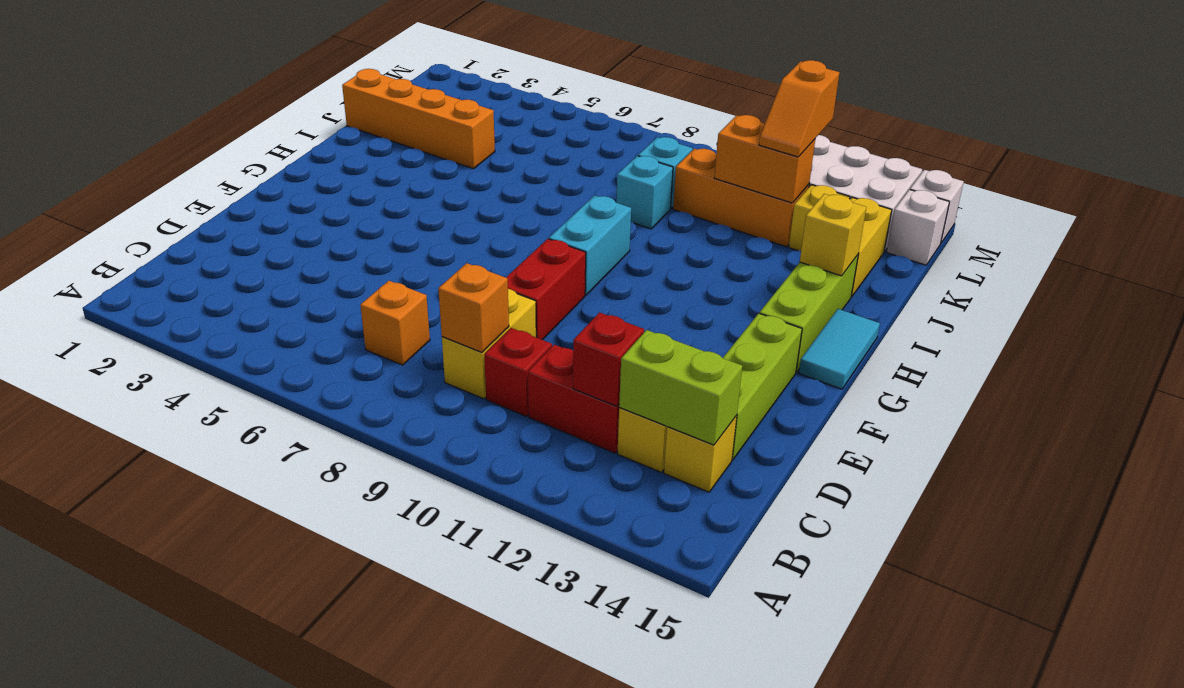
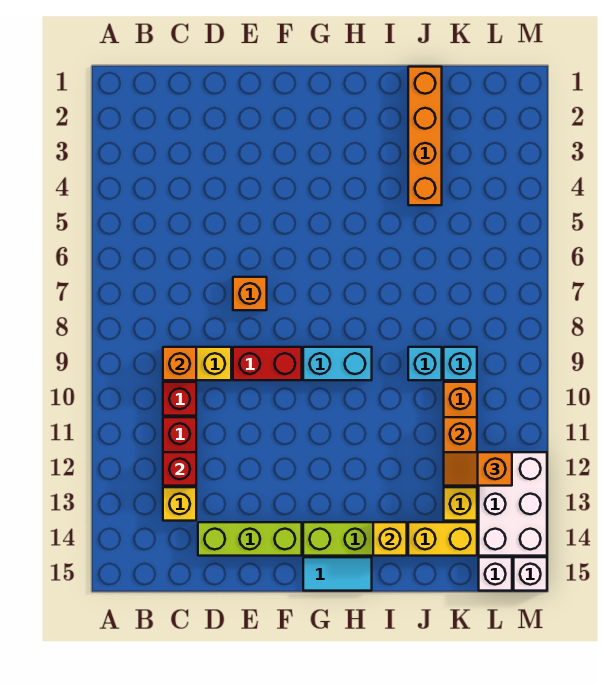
orange brick C7 level 1 -> orange brick E7 level 1
lime brick C13:C14 level 2 -> none
yellow brick C14 level 1 -> none

